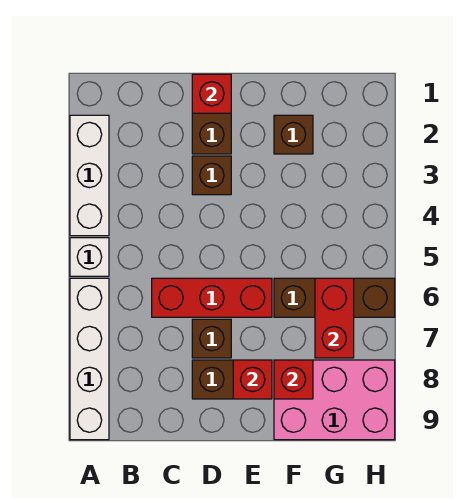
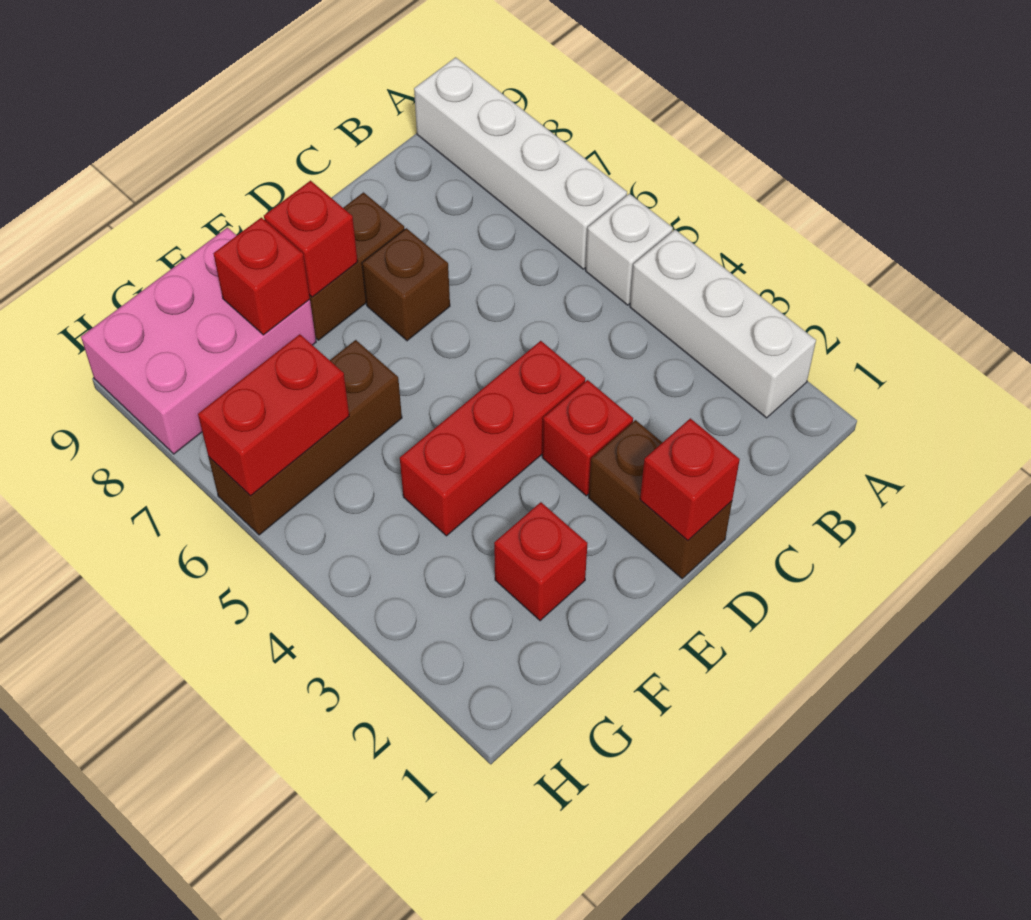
red brick C6:E6 level 1 -> red brick D4:F4 level 1
brown brick D3 level 1 -> red brick D3 level 1
brown brick F2 level 1 -> red brick F2 level 1
red brick G6:G7 level 2 -> red brick G6:H6 level 2

